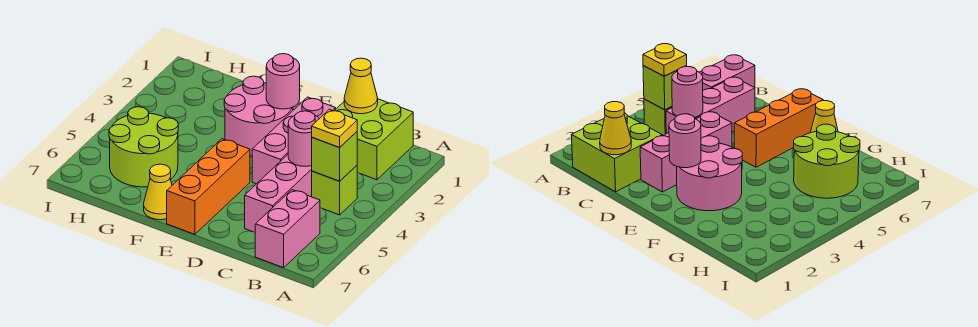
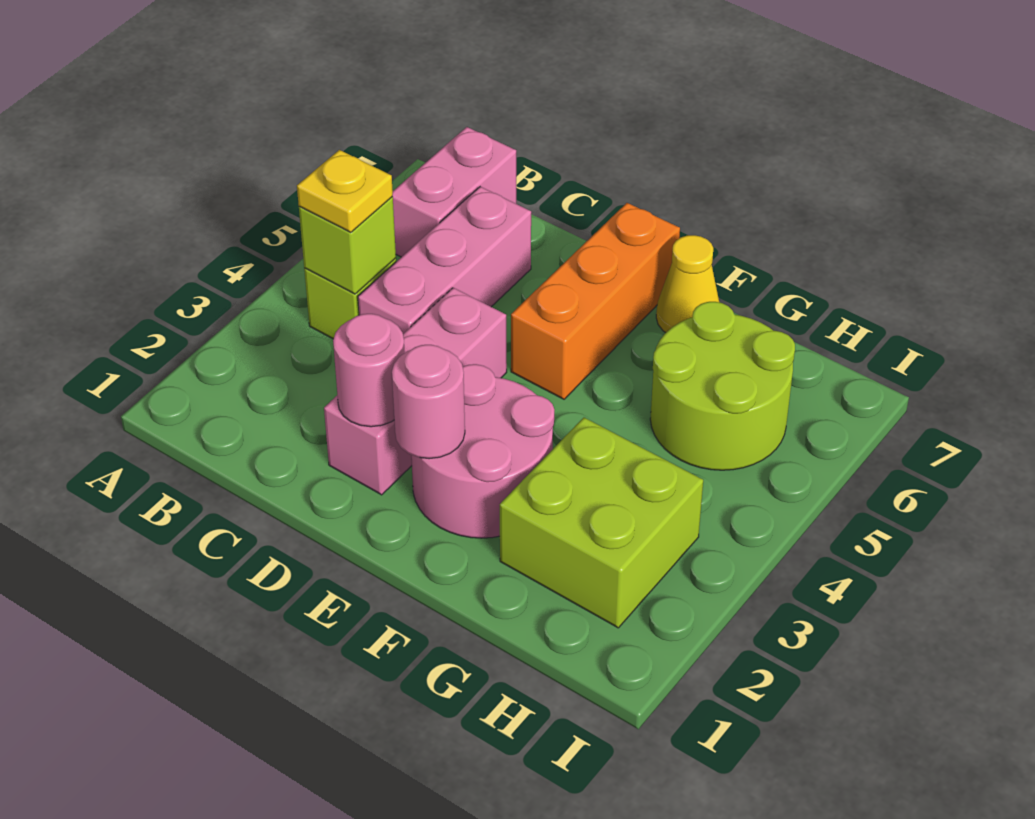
lime brick B1:C2 level 1 -> lime brick G2:H3 level 1
yellow cone C1 level 2 -> none
pink round brick C4 level 2 -> pink round brick D2 level 2

